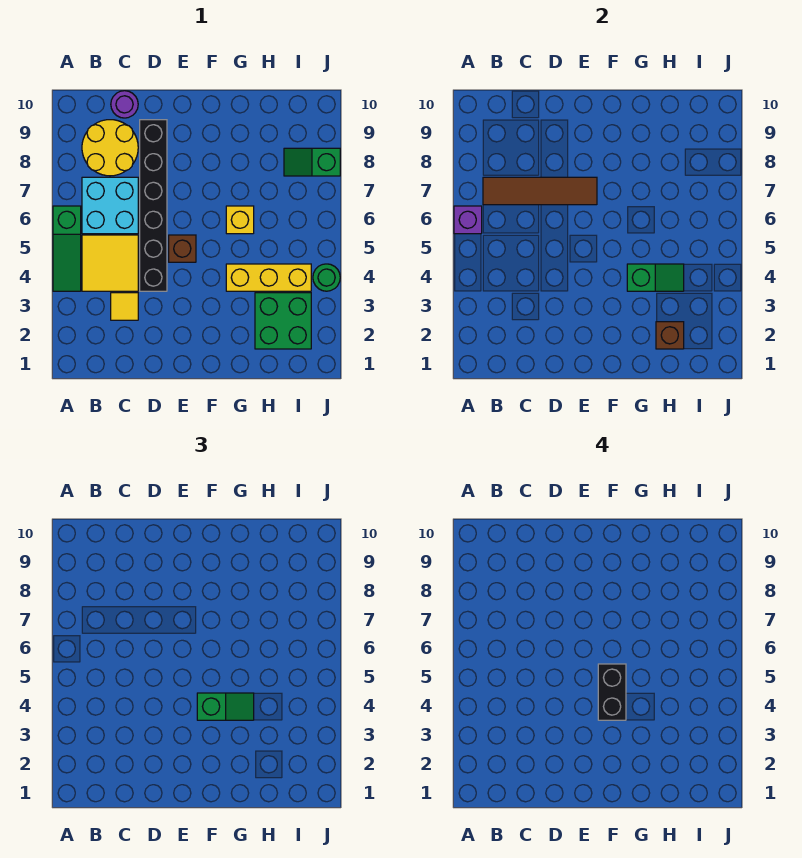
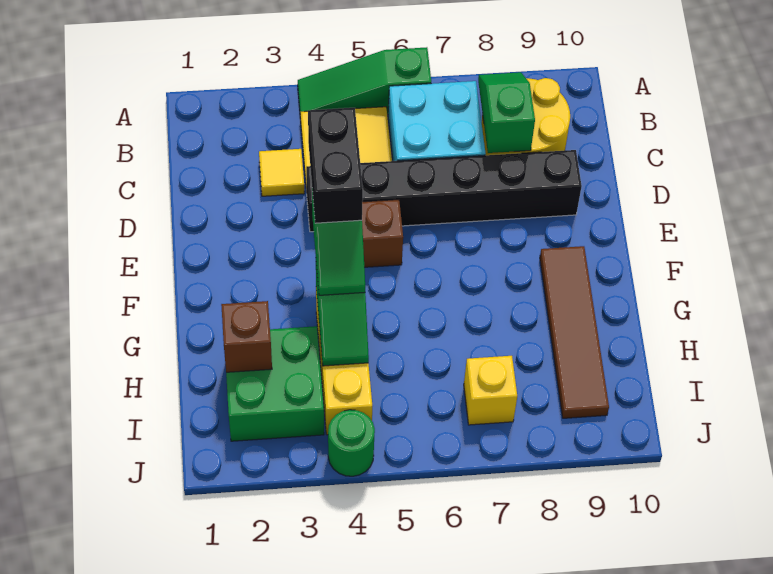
purple brick A6 level 2 -> none
brown tile B7:E7 level 2 -> brown tile F9:I9 level 1
purple round brick C10 level 1 -> none
black brick F4:F5 level 4 -> black brick E4:F4 level 4
yellow brick G6 level 1 -> yellow brick I7 level 1
green slope I8:J8 level 1 top J -> green slope B8:C8 level 2 top C

